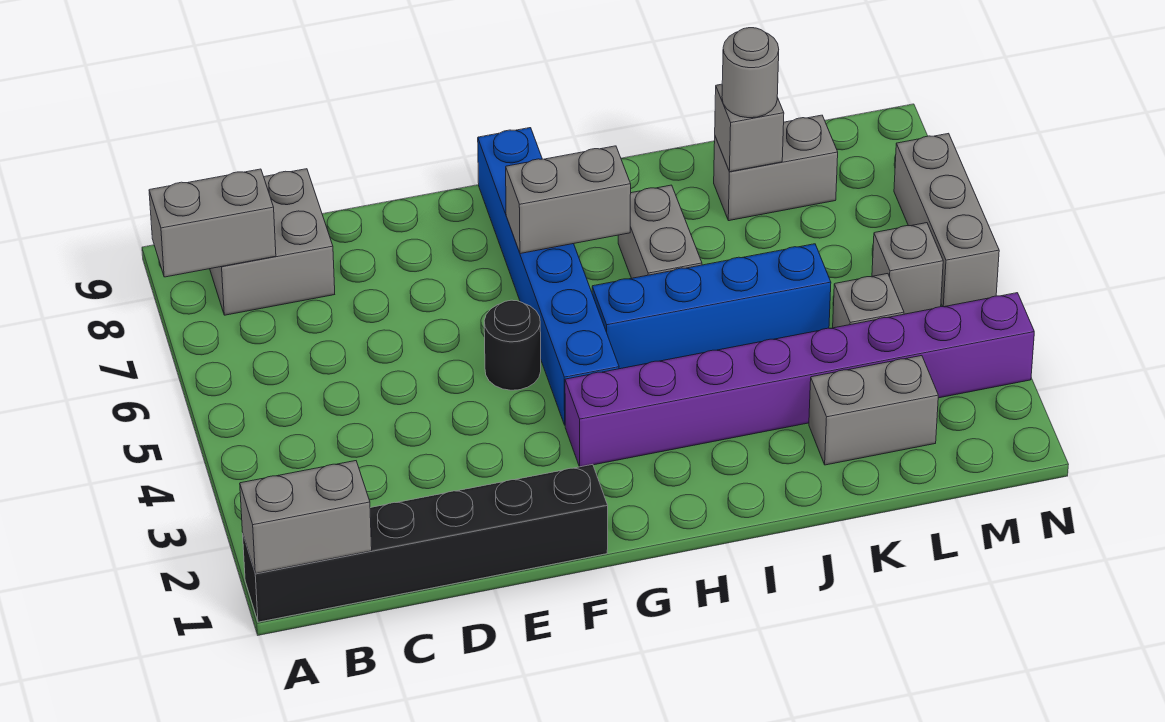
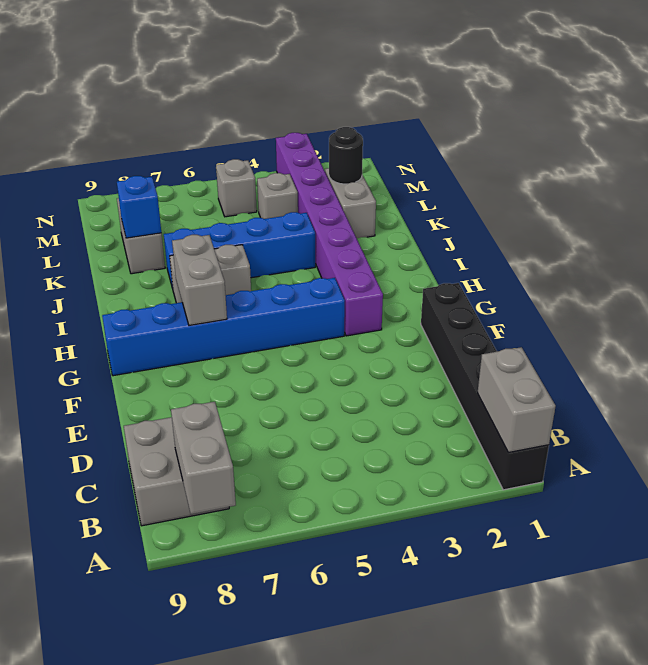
black round brick F5 level 1 -> black round brick L2 level 2
blue brick H5:K5 level 1 -> blue brick J4:J7 level 1
grey brick K8 level 2 -> blue brick K8 level 2
grey round brick K8 level 3 -> none
grey brick N5:N7 level 1 -> none

